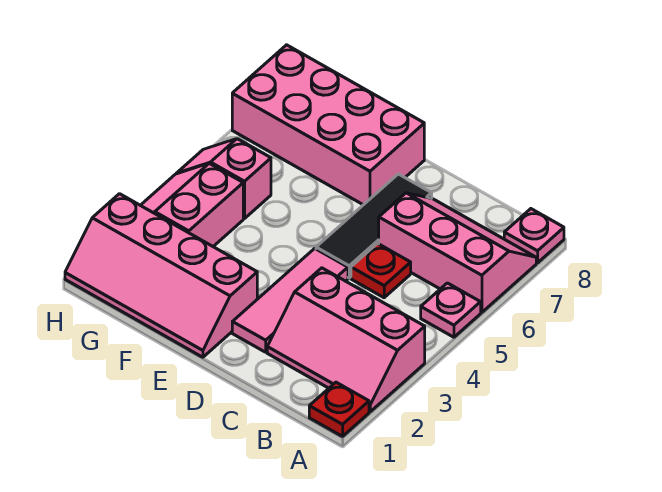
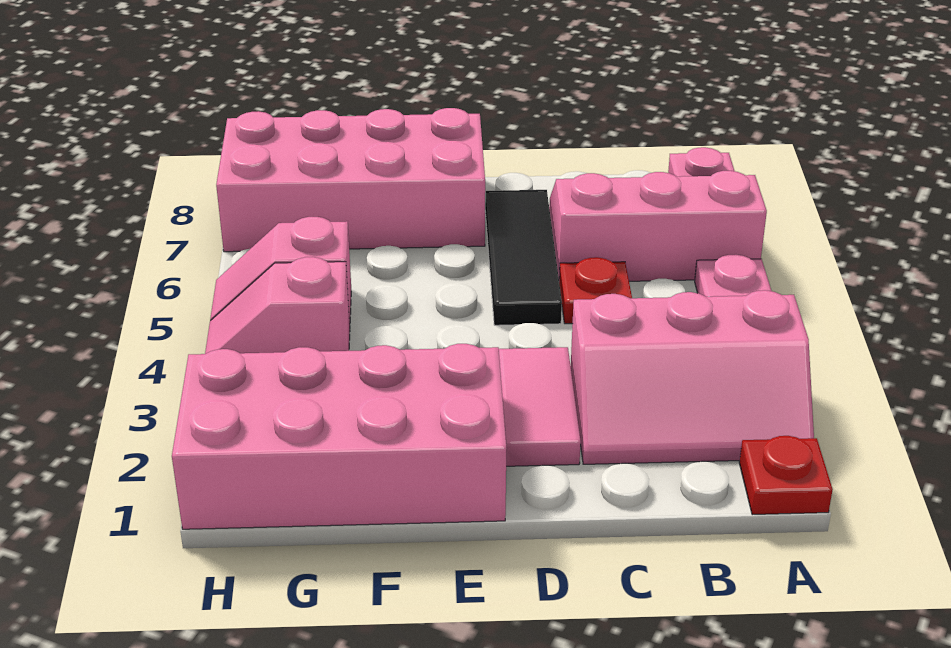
pink tile D2:D4 level 1 -> pink tile D2:D3 level 1
pink slope E1:H2 level 1 top 2 -> pink brick E1:H2 level 1
pink slope G3:H4 level 1 top G -> pink slope G4:H4 level 1 top G

